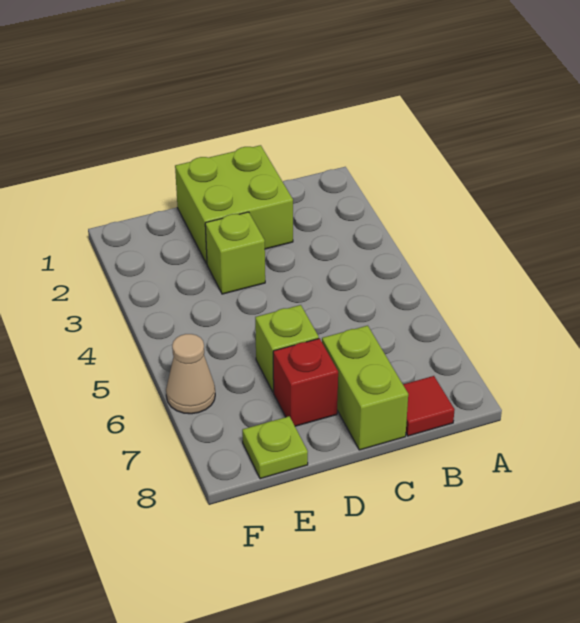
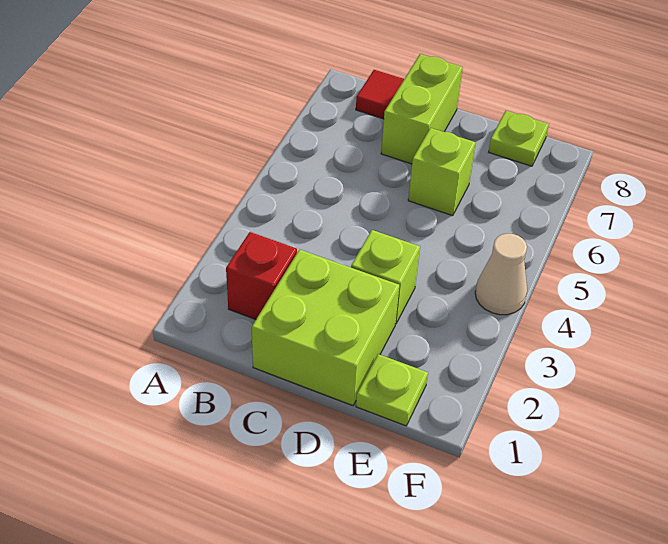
red brick D7 level 1 -> red brick B2 level 1
none -> lime plate E1 level 1
tan cone F6 level 1 -> tan cone F4 level 1

